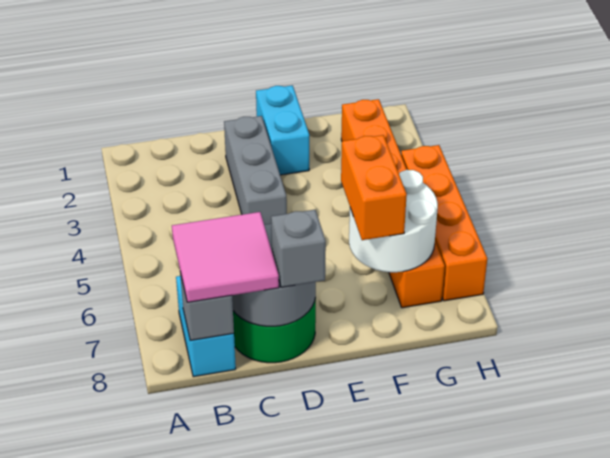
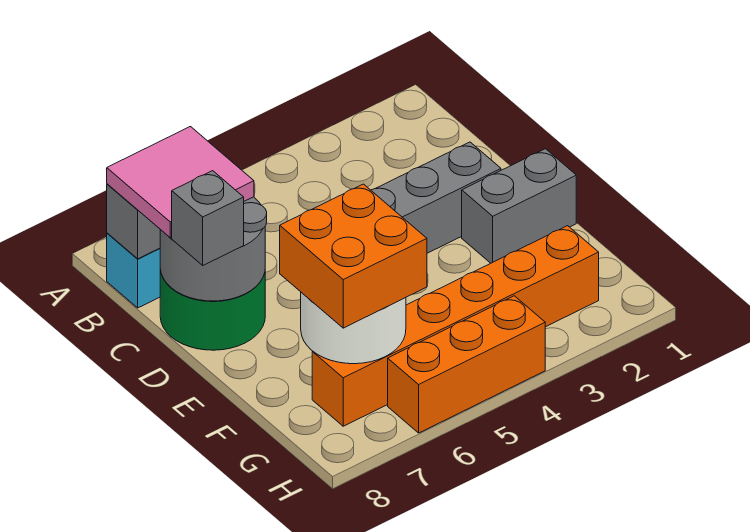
cyan brick E1:E2 level 1 -> grey brick E1:E2 level 1
orange brick F6:F7 level 3 -> orange brick F6:G7 level 3
orange brick H4:H7 level 1 -> orange brick H4:H6 level 1

